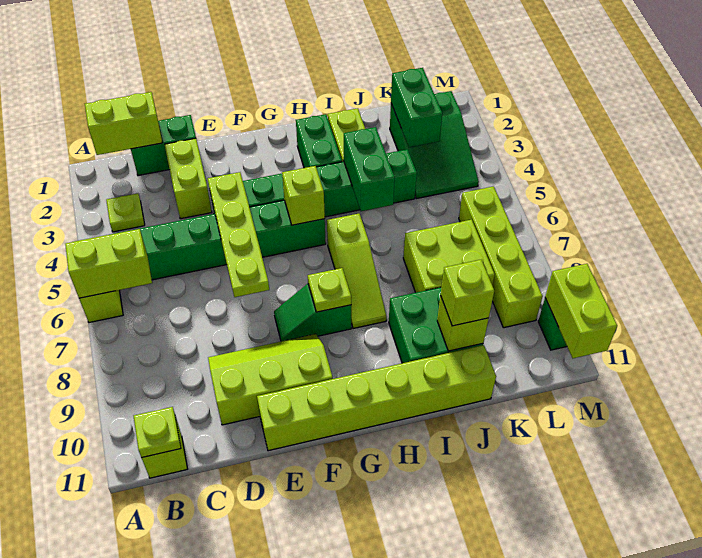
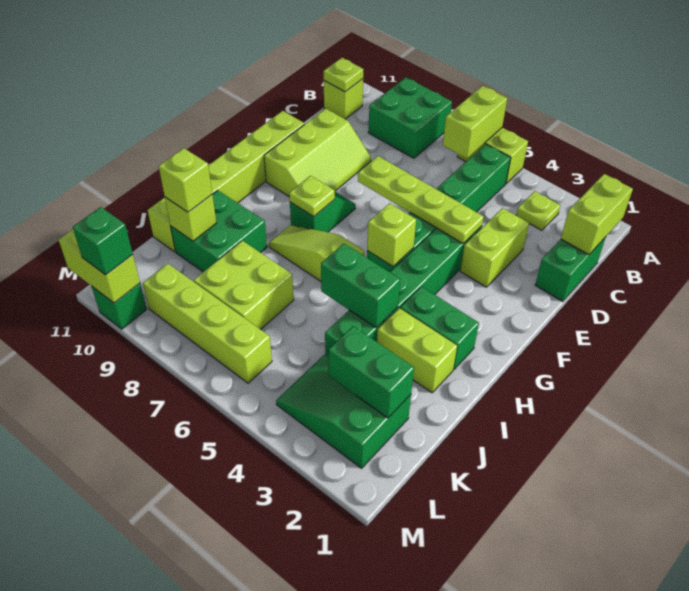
none -> green brick A8:B9 level 1
lime brick D2:D3 level 1 -> lime brick D3:E3 level 1
none -> green brick M10 level 3

